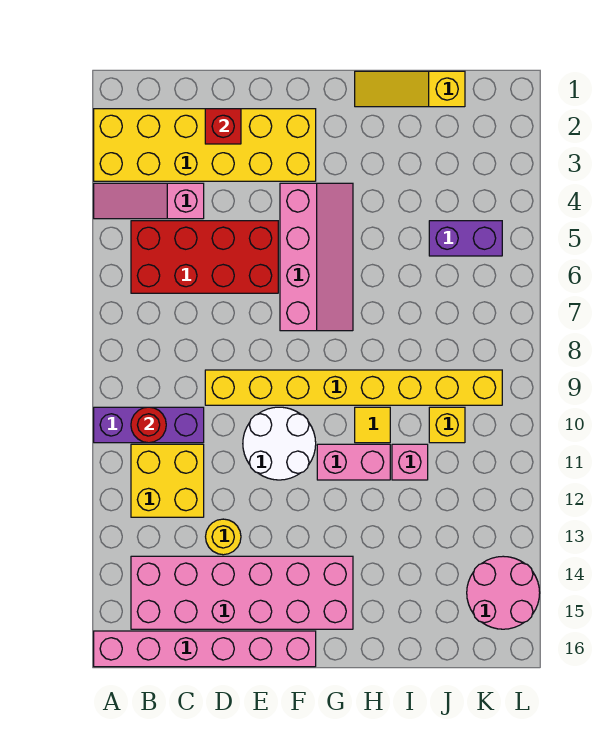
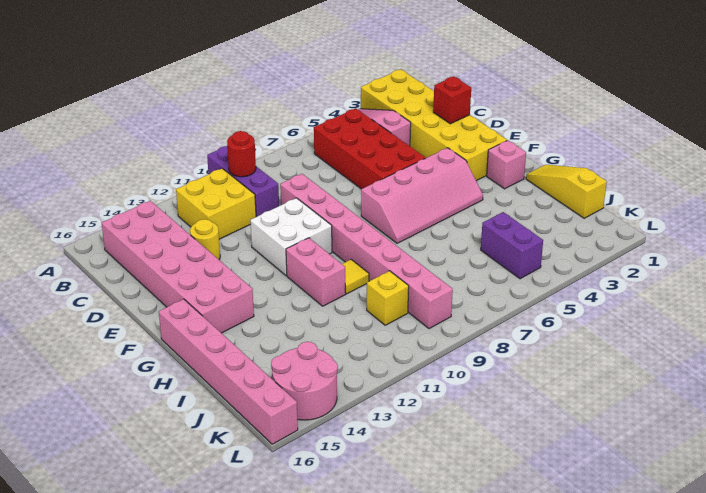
pink brick A16:F16 level 1 -> pink brick G16:L16 level 1
yellow brick D9:K9 level 1 -> pink brick D9:K9 level 1
white round brick E10:F11 level 1 -> white brick E10:F11 level 1
pink brick I11 level 1 -> pink brick G2 level 1

